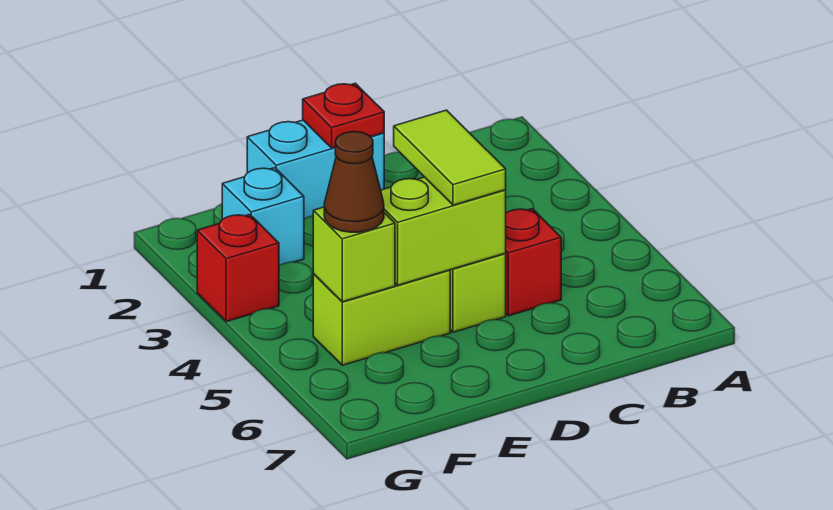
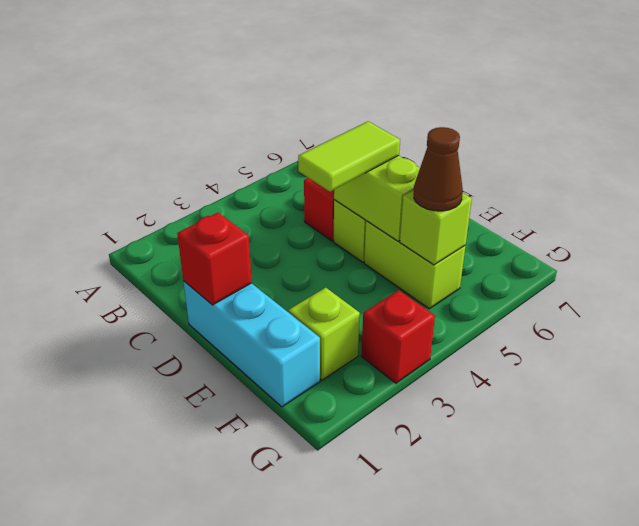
cyan brick D1:E1 level 1 -> cyan brick D1:F1 level 1
red plate D1 level 2 -> red brick D1 level 2
cyan brick F2 level 1 -> lime brick F2 level 1

